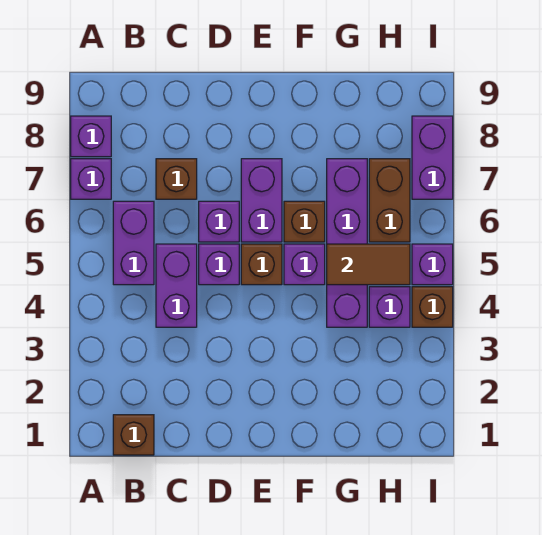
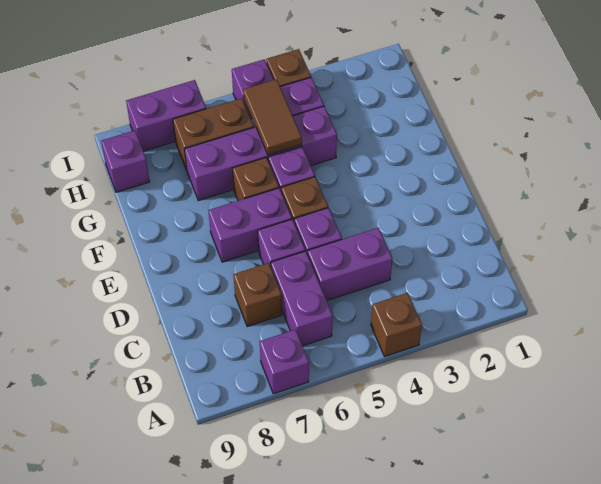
purple brick A8 level 1 -> purple brick H9 level 1
brown brick B1 level 1 -> brown brick A4 level 1
purple brick B5:B6 level 1 -> purple brick B6:C6 level 1

